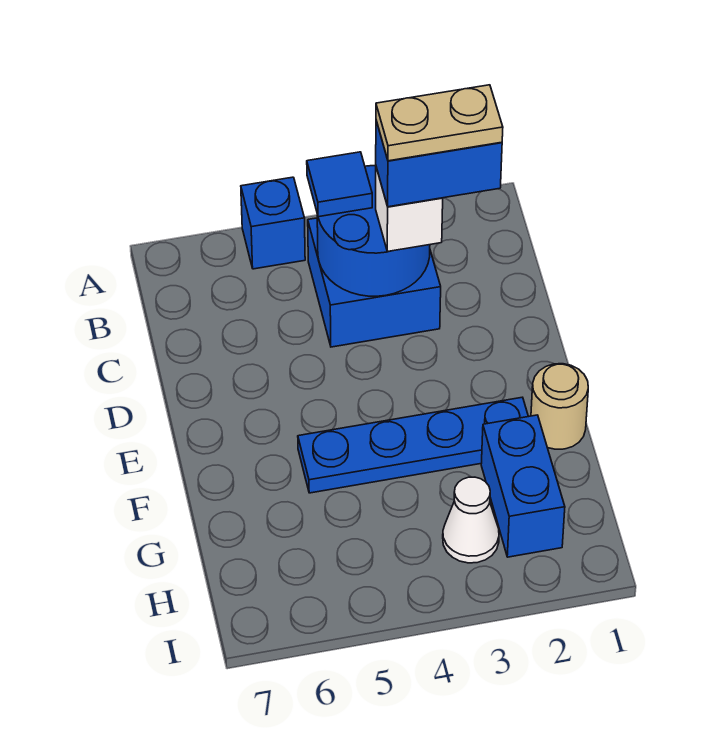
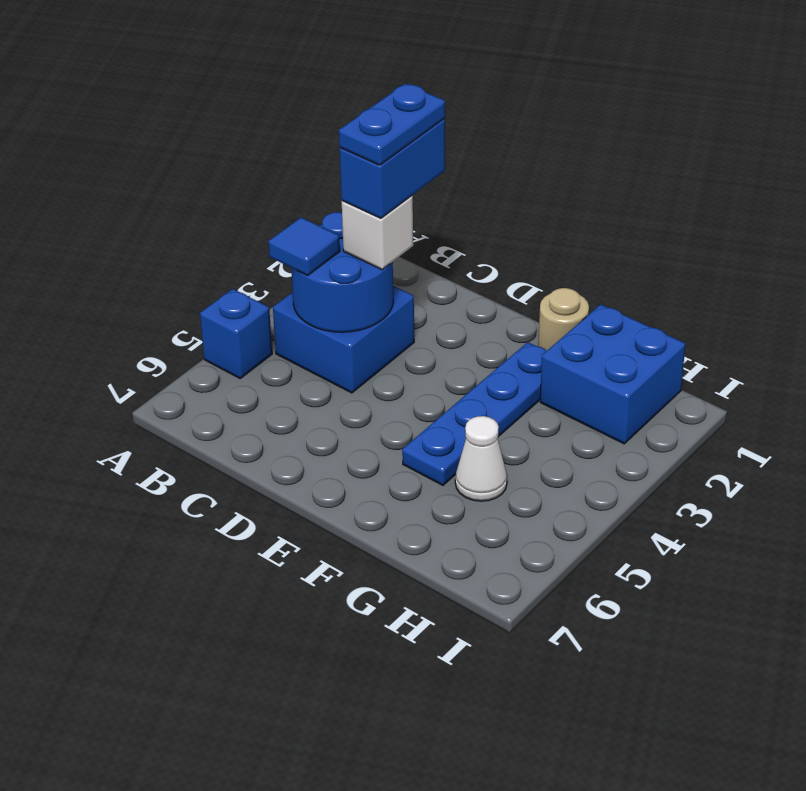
tan plate C2:C3 level 5 -> blue plate C2:C3 level 5
blue brick G2:H2 level 1 -> blue brick G1:H2 level 1
white cone H3 level 1 -> white cone G5 level 1

